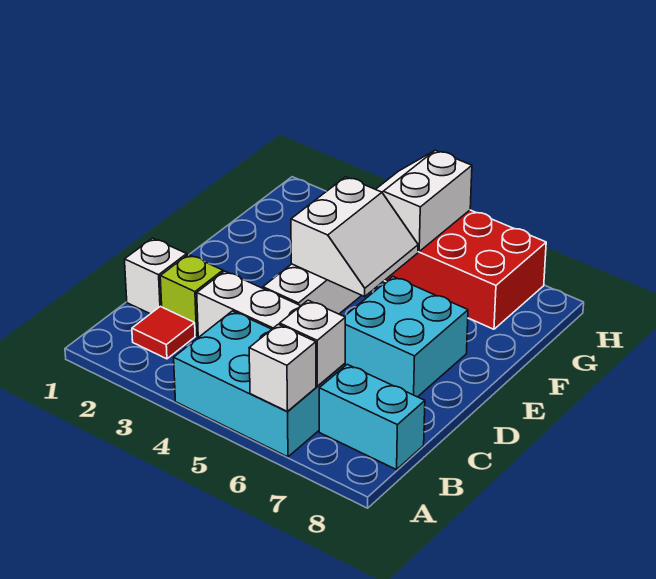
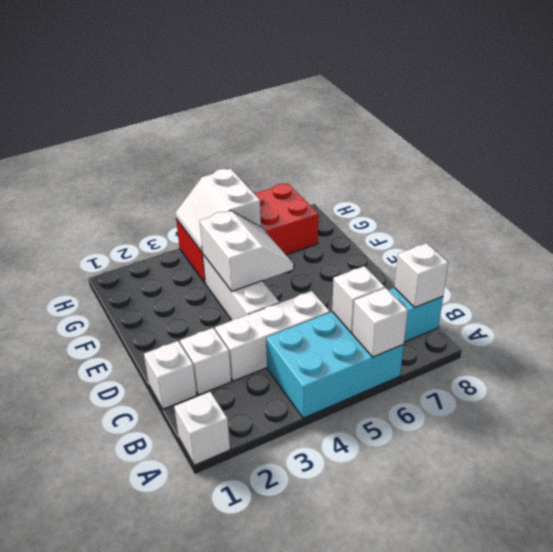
none -> white brick A1 level 1
red tile B2 level 1 -> none
none -> white brick B8 level 2
lime brick C2 level 1 -> white brick C2 level 1
cyan brick D6:E7 level 1 -> none

